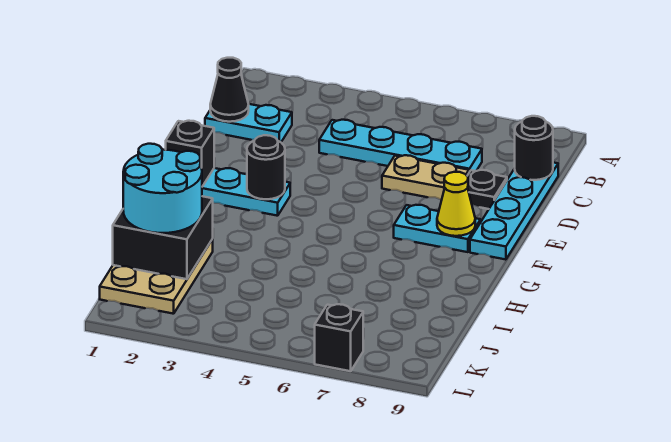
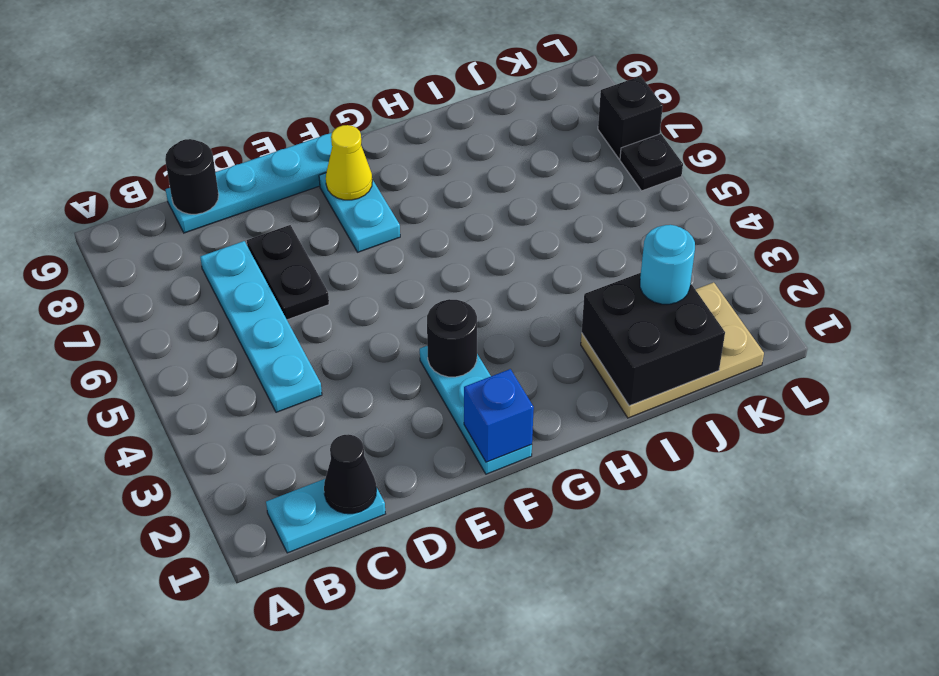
cyan plate C1:C2 level 1 -> cyan plate B1:C1 level 1
tan plate D6:D7 level 1 -> black plate D6:D7 level 1
black plate D8 level 1 -> black plate L6 level 1
black brick F1 level 2 -> blue brick F1 level 2
cyan round brick I1:J2 level 3 -> cyan round brick J2 level 3

